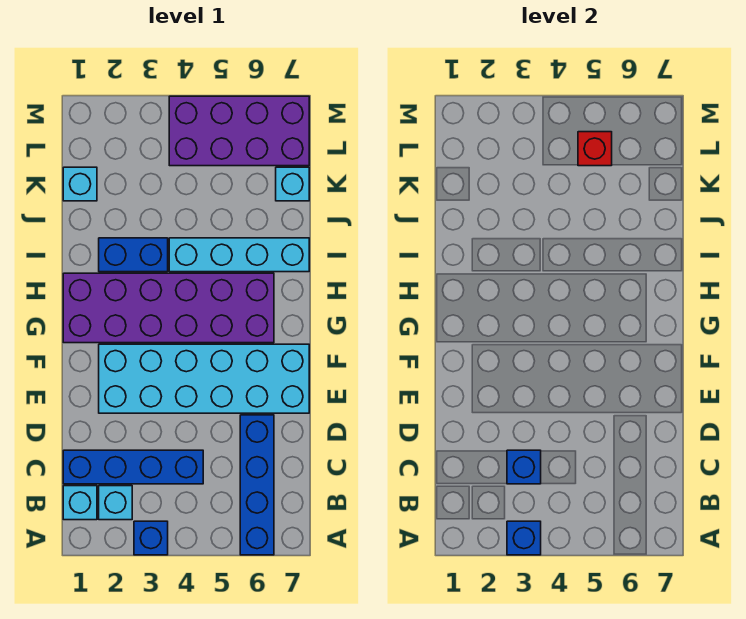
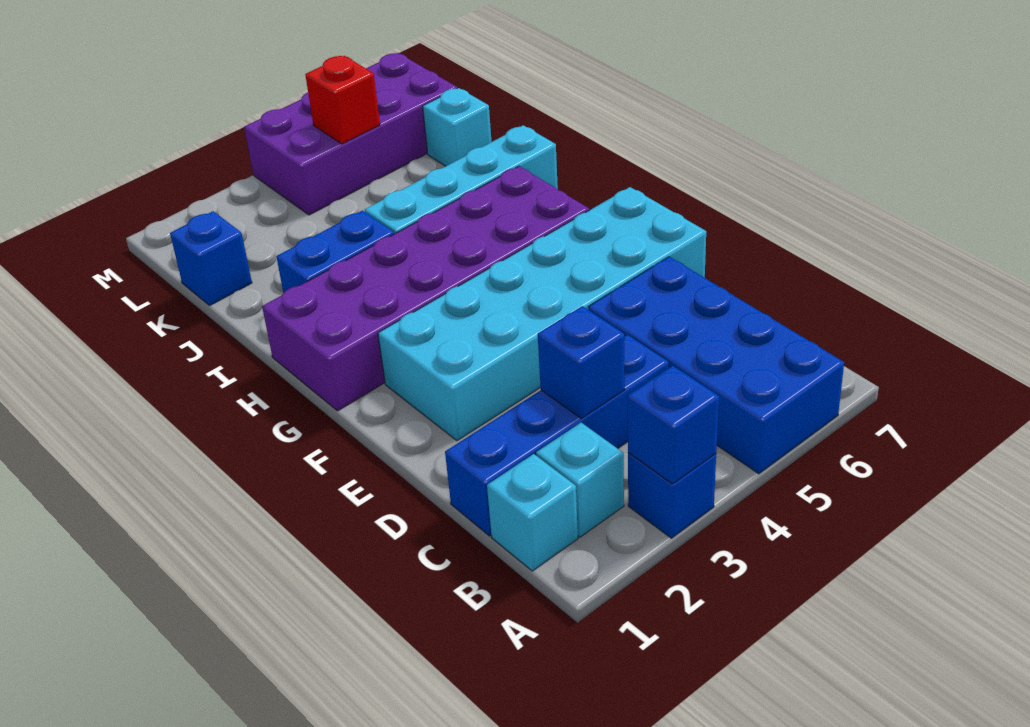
blue brick A6:D6 level 1 -> blue brick A5:D6 level 1
cyan brick K1 level 1 -> blue brick K1 level 1

